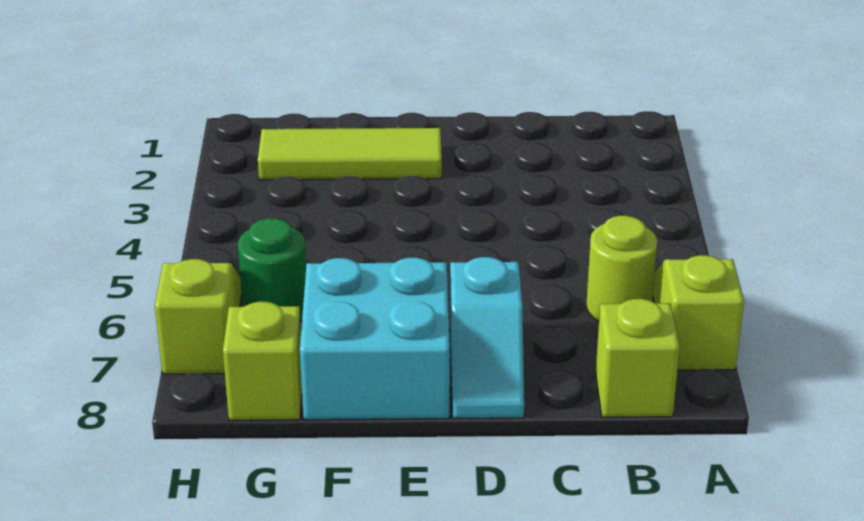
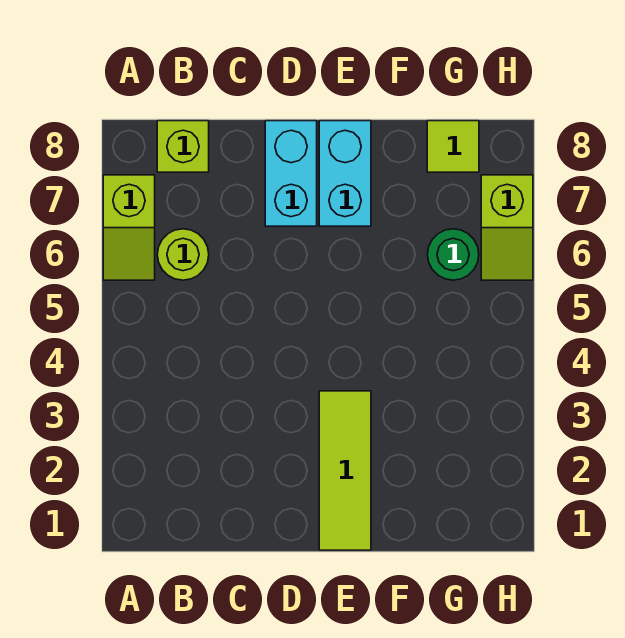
cyan slope D7:D8 level 1 top 7 -> cyan brick D7:D8 level 1
lime tile E2:G2 level 1 -> lime tile E1:E3 level 1
cyan brick E7:F8 level 1 -> cyan brick E7:E8 level 1
lime brick G8 level 1 -> lime tile G8 level 1

